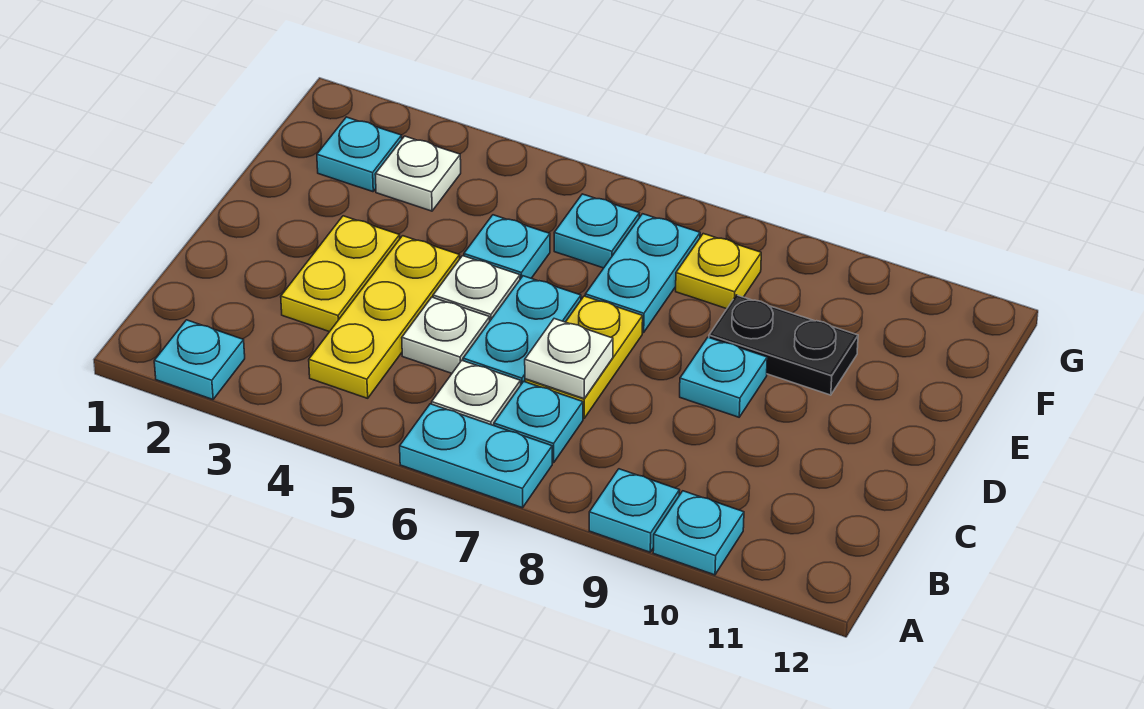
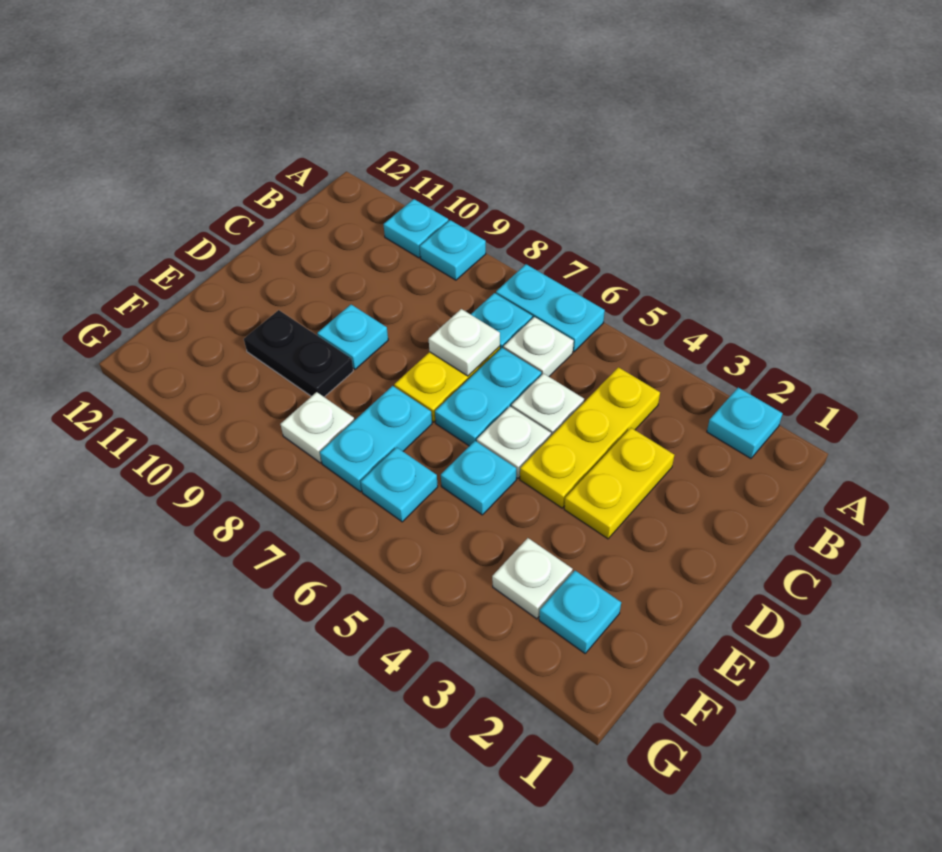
yellow plate F8 level 1 -> white plate F8 level 1

